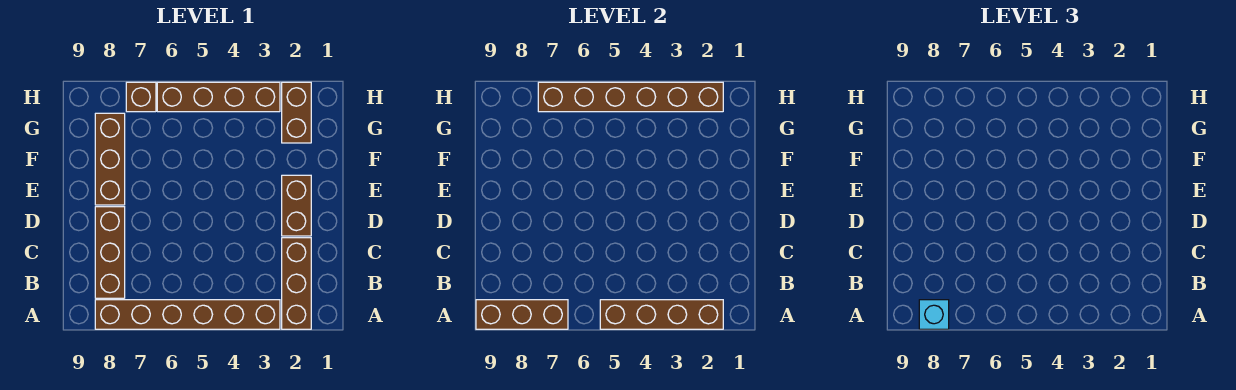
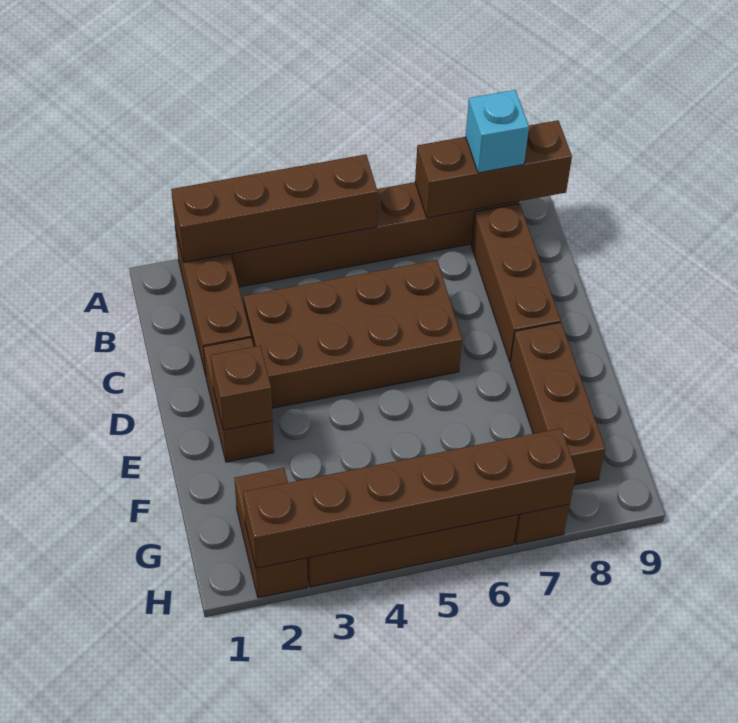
none -> brown brick C3:D6 level 1
none -> brown brick E2 level 2

